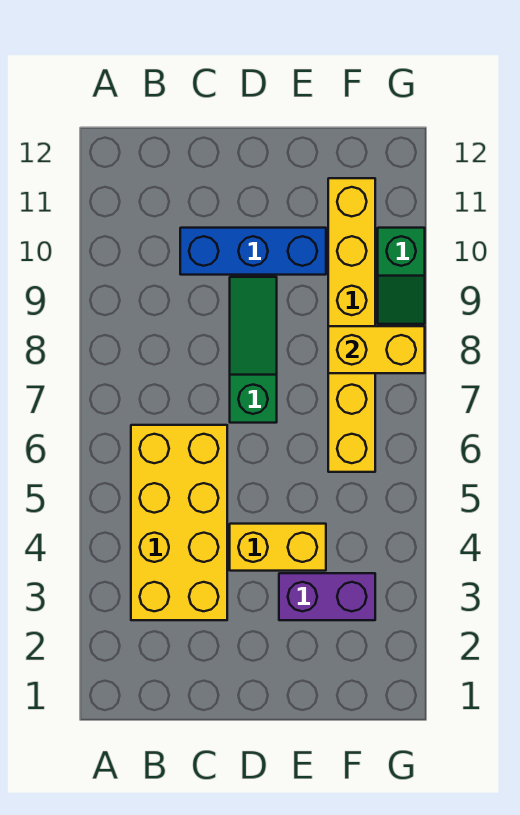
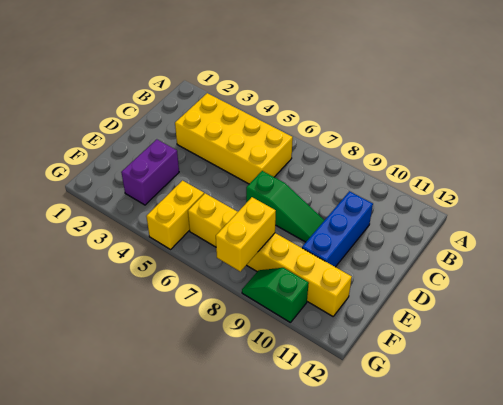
yellow brick D4:E4 level 1 -> yellow brick F5:G5 level 1

